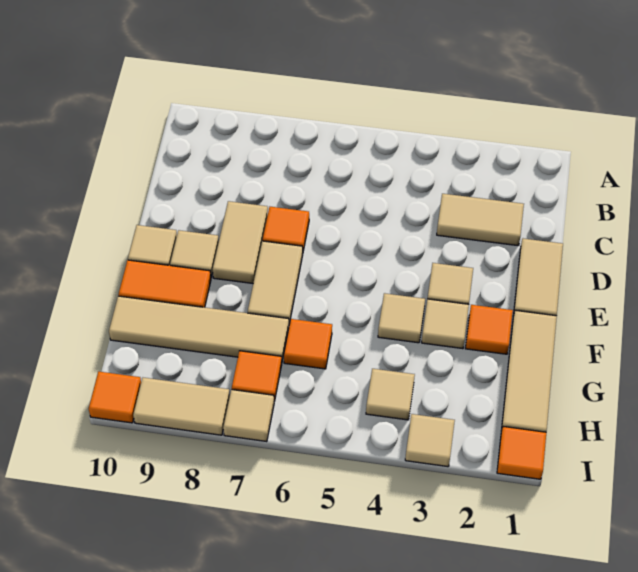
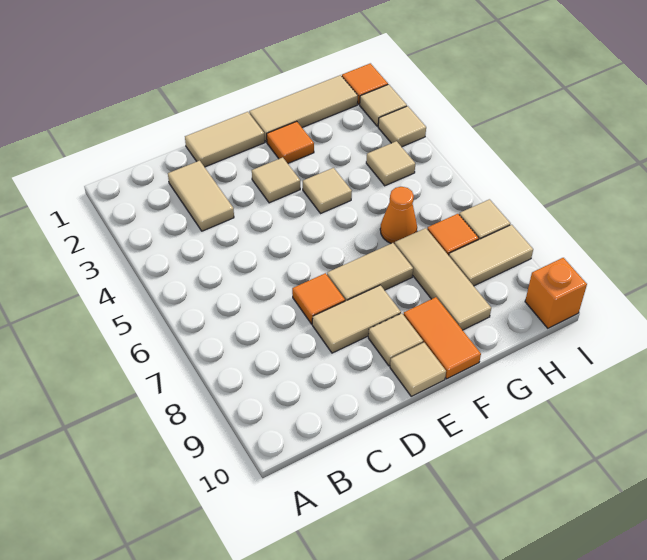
tan tile F3 level 1 -> tan tile I2 level 1
orange tile G6 level 1 -> orange cone G6 level 1
tan tile G7:G10 level 1 -> tan tile G7:G9 level 1
tan tile I8:I9 level 1 -> tan tile H8:I8 level 1
orange tile I10 level 1 -> orange brick I10 level 1

